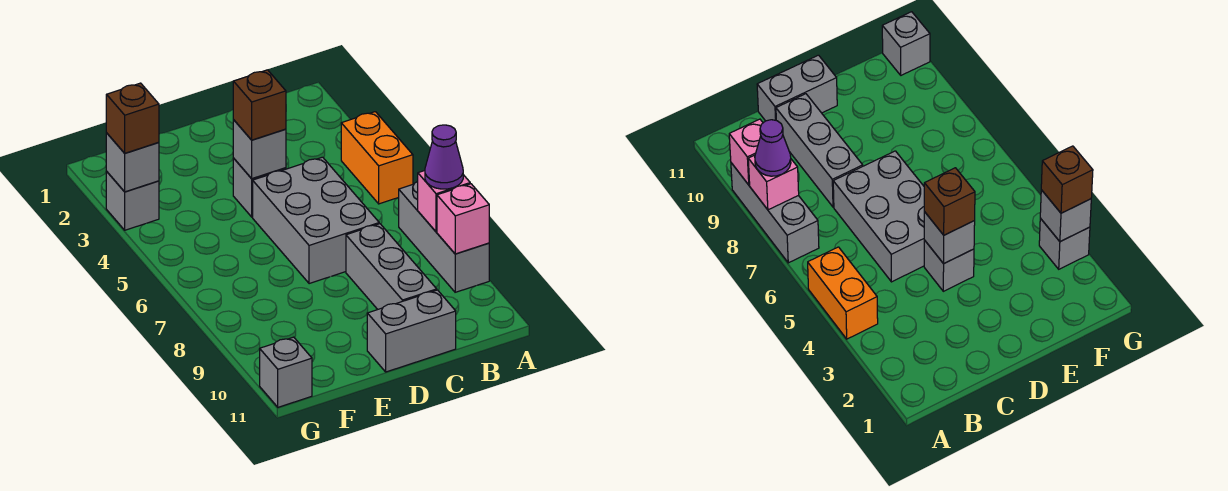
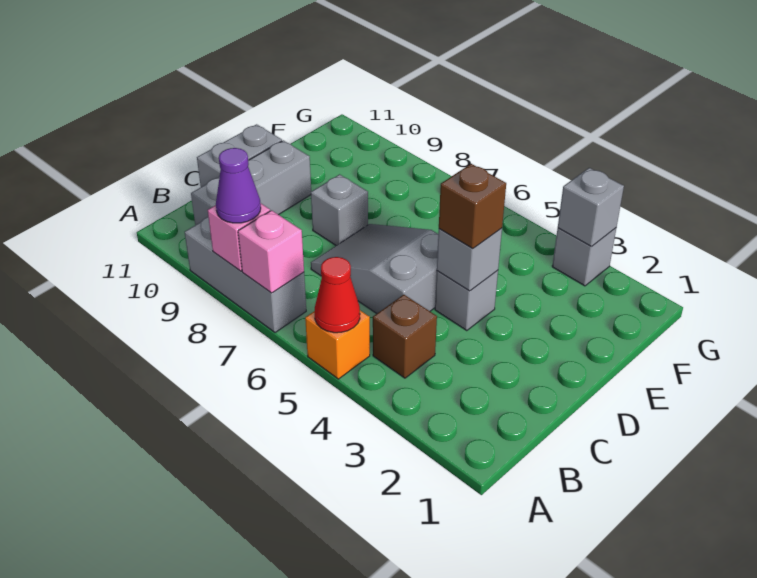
orange brick A4:A5 level 1 -> orange brick A5 level 1
none -> red cone A5 level 2
pink brick A9 level 2 -> pink brick A7 level 2
grey brick C5:D7 level 1 -> grey slope C5:D7 level 1 top 5
grey brick C8:C10 level 1 -> grey brick B10:D10 level 1
brown brick G3 level 3 -> brown brick B4 level 1
grey brick G11 level 1 -> grey brick D8 level 1

